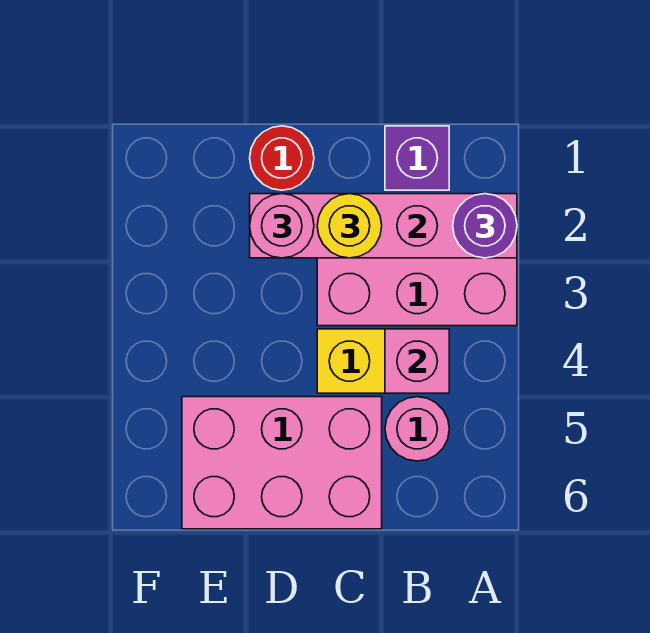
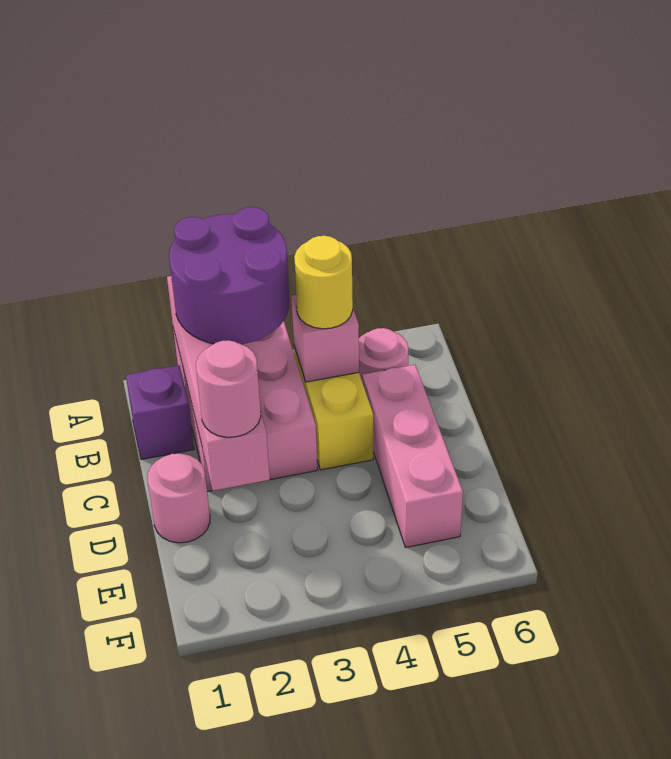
purple round brick A2 level 3 -> purple round brick A2:B3 level 3
yellow round brick C2 level 3 -> yellow round brick B4 level 3
pink brick C5:E6 level 1 -> pink brick C5:E5 level 1
red round brick D1 level 1 -> pink round brick D1 level 1

